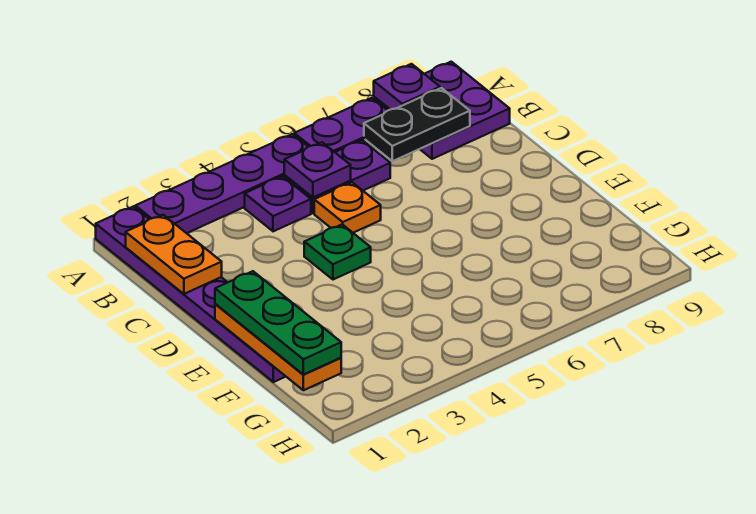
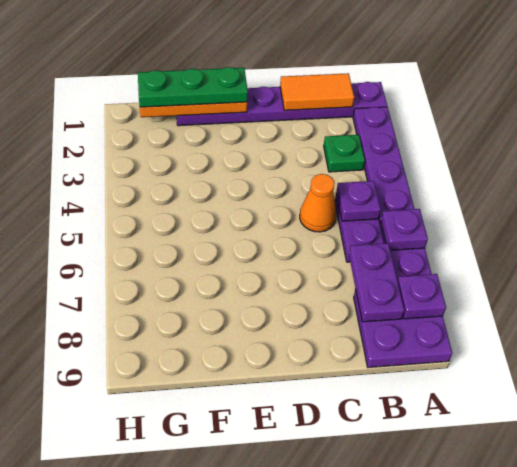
orange plate B1:C1 level 2 -> orange tile B1:C1 level 2
purple plate B4 level 1 -> purple plate A6 level 2
black plate B7:B8 level 2 -> purple plate B7:B8 level 2
orange plate C5 level 1 -> orange cone C5 level 1
green plate D4 level 1 -> green plate B3 level 1

